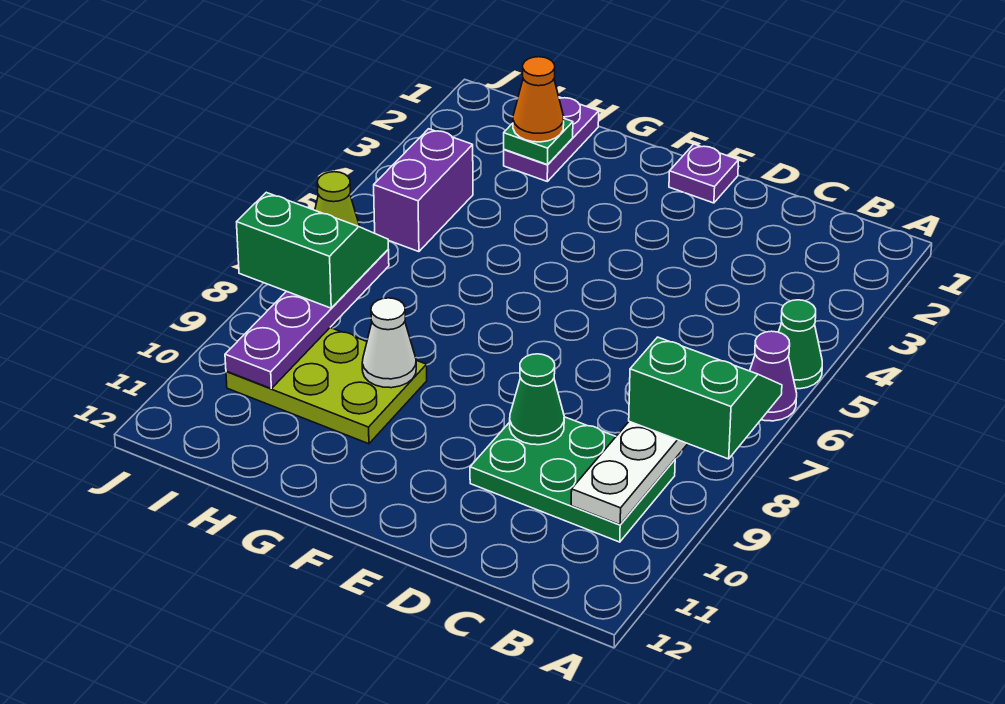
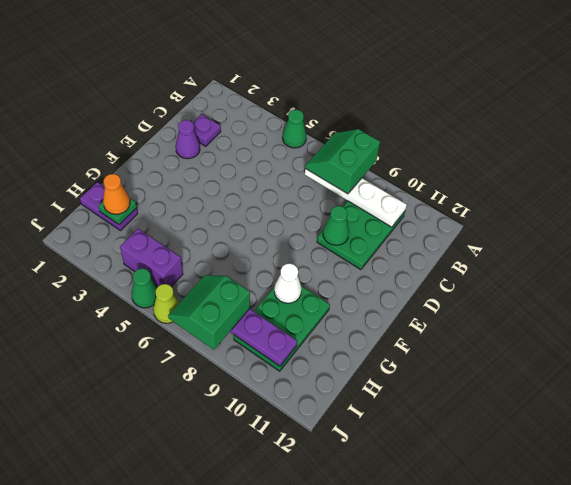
purple cone A6 level 1 -> purple cone D2 level 1
purple plate E1 level 1 -> purple plate C2 level 1
lime plate G9:I10 level 1 -> green plate G9:I10 level 1
none -> green cone J5 level 1

